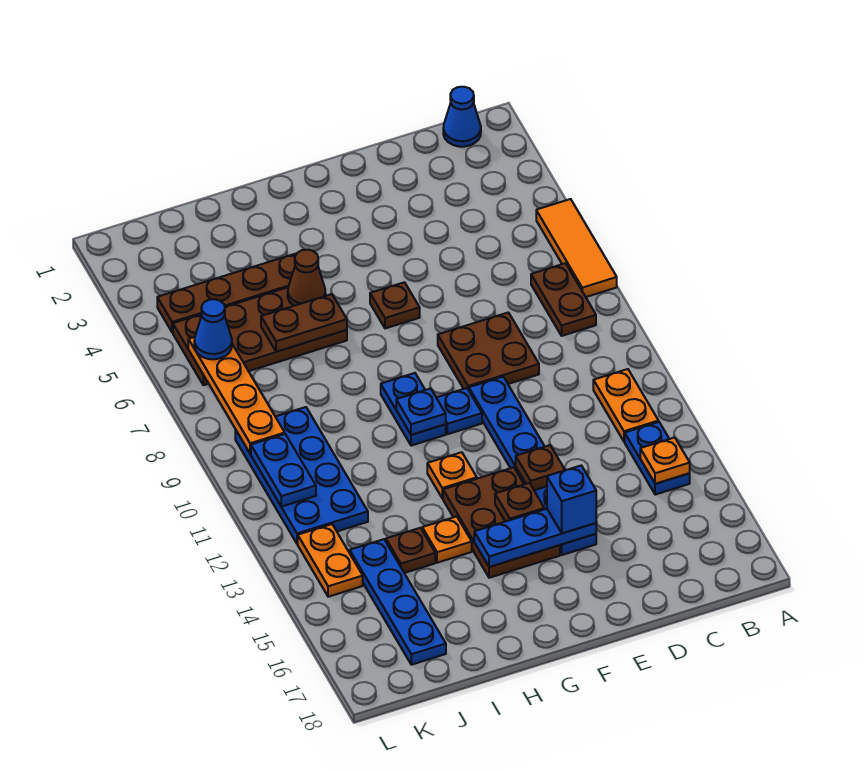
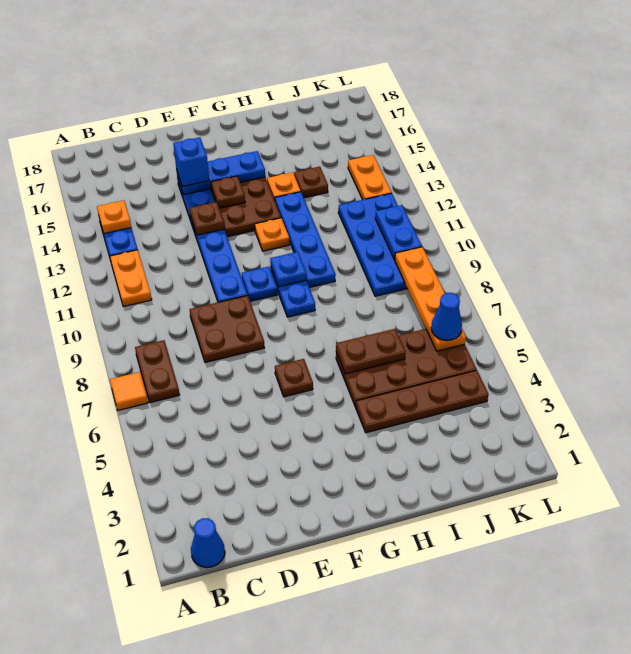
orange tile A5:A7 level 1 -> orange tile A7 level 1
brown cone H5 level 2 -> none
blue plate J14:J17 level 1 -> blue plate H10:H13 level 1

